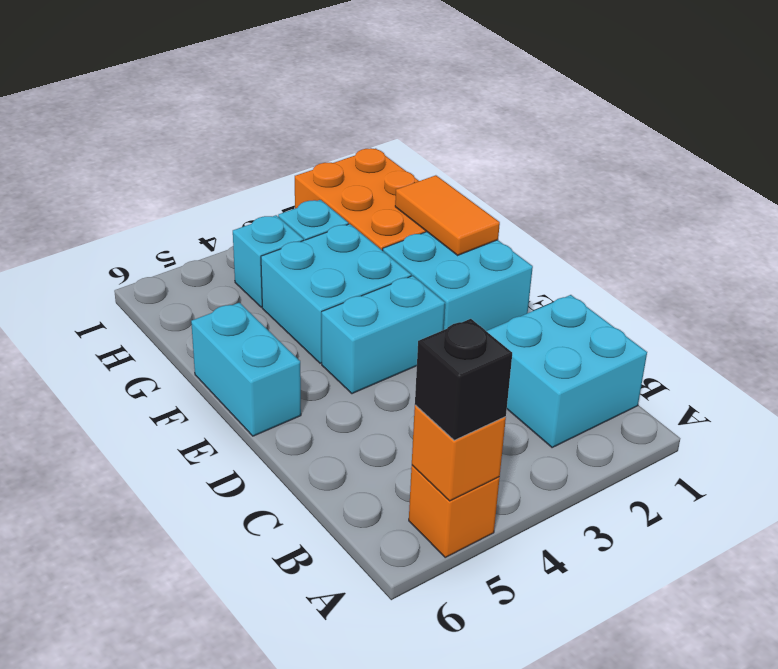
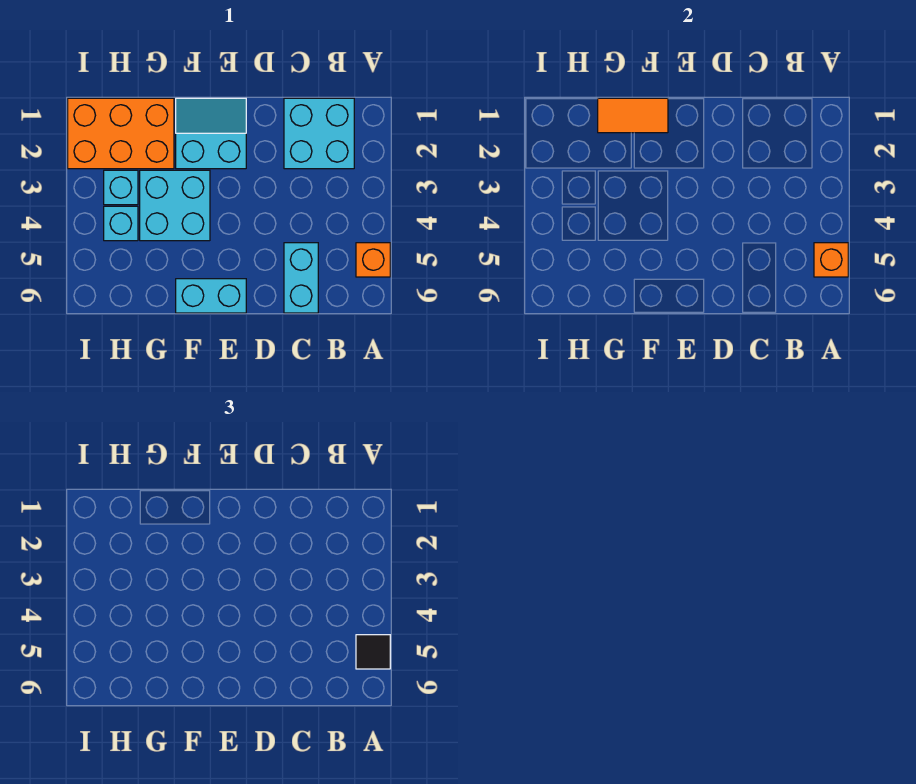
black brick A5 level 3 -> black tile A5 level 3
cyan brick E1:F2 level 1 -> cyan slope E1:F2 level 1 top 2
cyan brick E3:E4 level 1 -> cyan brick C5:C6 level 1

